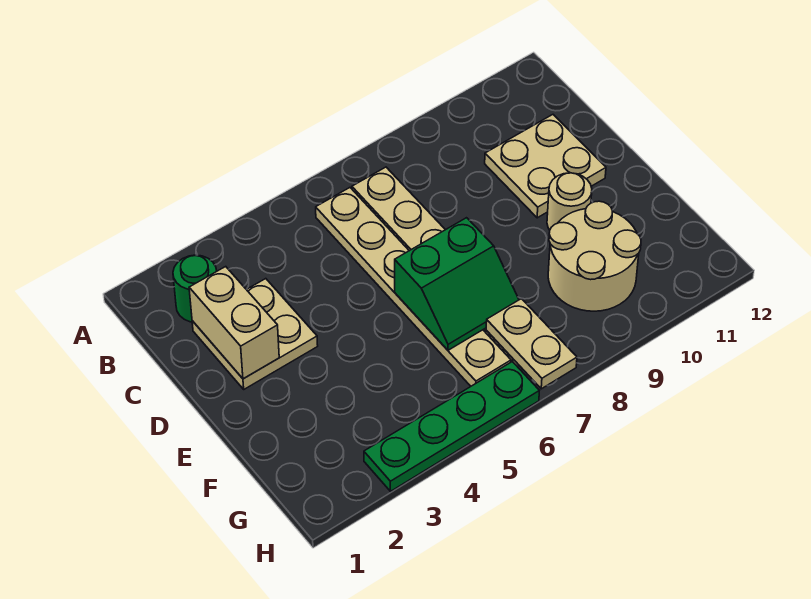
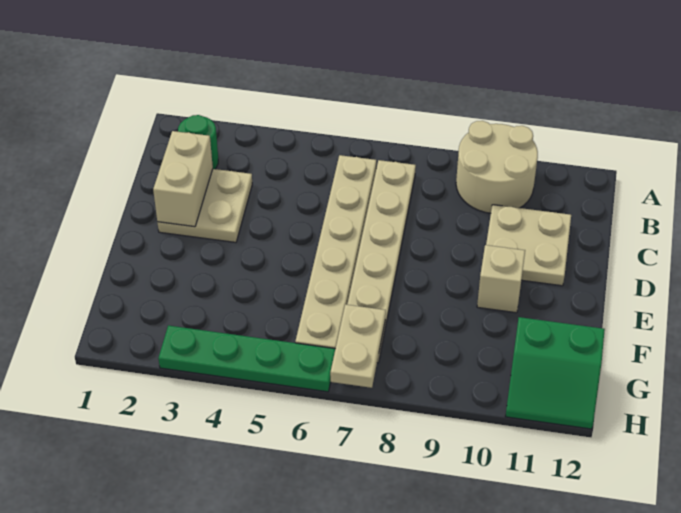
green slope E6:F7 level 2 top E -> green slope G11:H12 level 1 top G
tan round brick E10 level 1 -> tan brick E10 level 1
tan round brick F9:G10 level 1 -> tan round brick A9:B10 level 1

